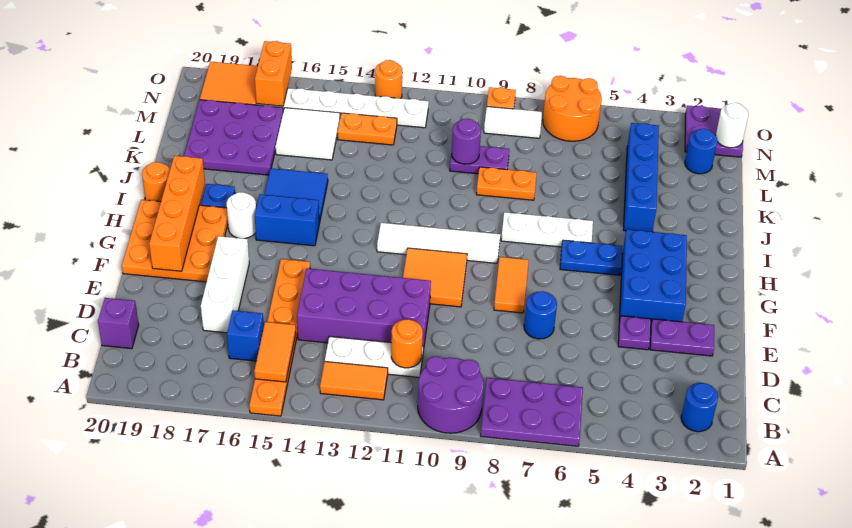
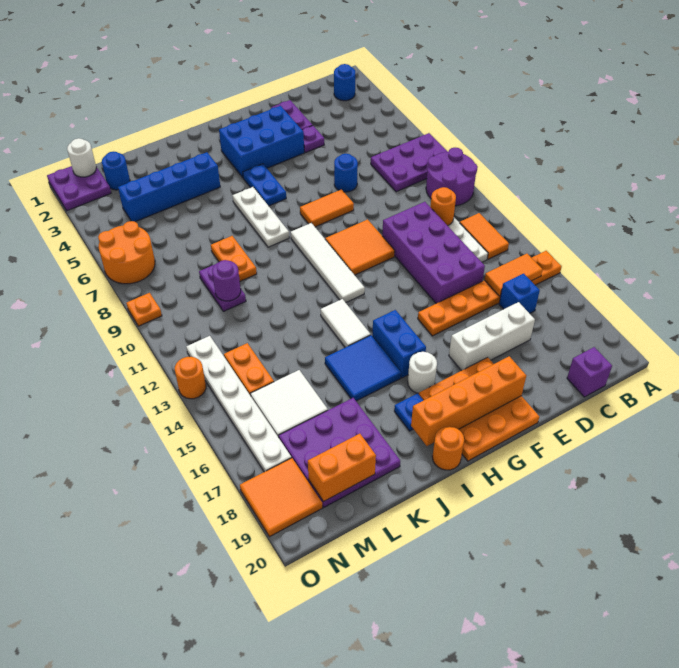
purple plate A6:B8 level 1 -> purple plate A7:C8 level 1
white tile N8:N9 level 1 -> white tile I13:I14 level 1
orange brick N17:O17 level 2 -> orange brick L19:M19 level 2

